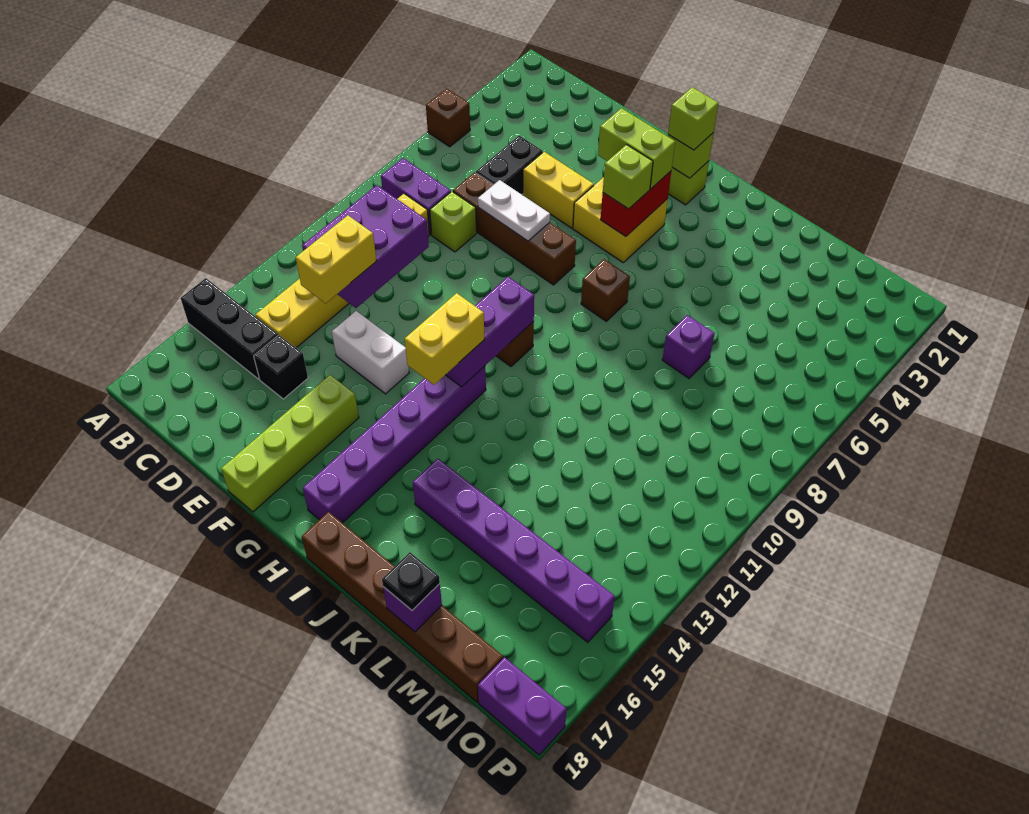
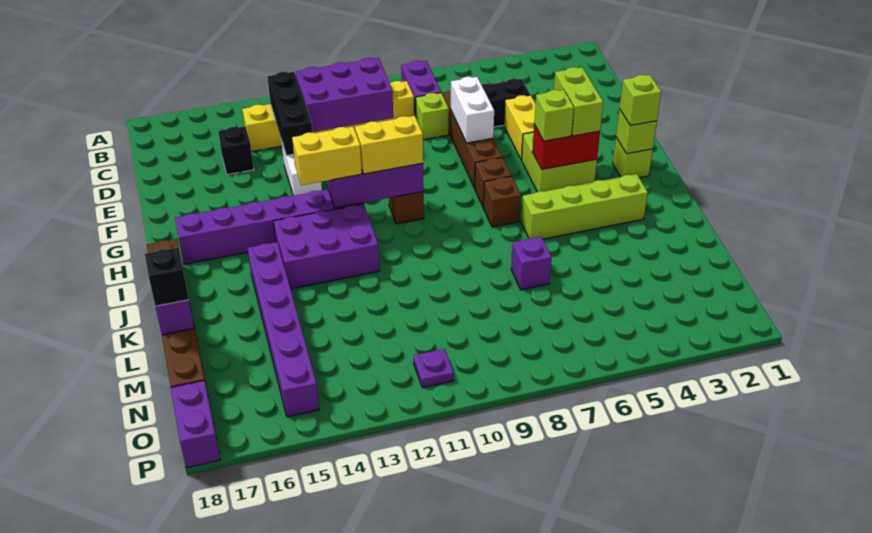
brown brick A5 level 1 -> brown brick H7 level 1
black brick A15:C15 level 1 -> black brick C13:E13 level 2
yellow brick D12:D13 level 3 -> yellow brick H10:H11 level 3
white plate E7:F7 level 2 -> white brick E7:F7 level 2
lime brick F15:F18 level 1 -> lime brick J3:J6 level 1
yellow brick G4:H5 level 1 -> lime brick G4:H5 level 1
none -> purple brick I12:J14 level 1
black plate L18 level 3 -> black brick L18 level 3
none -> purple plate O11 level 1

